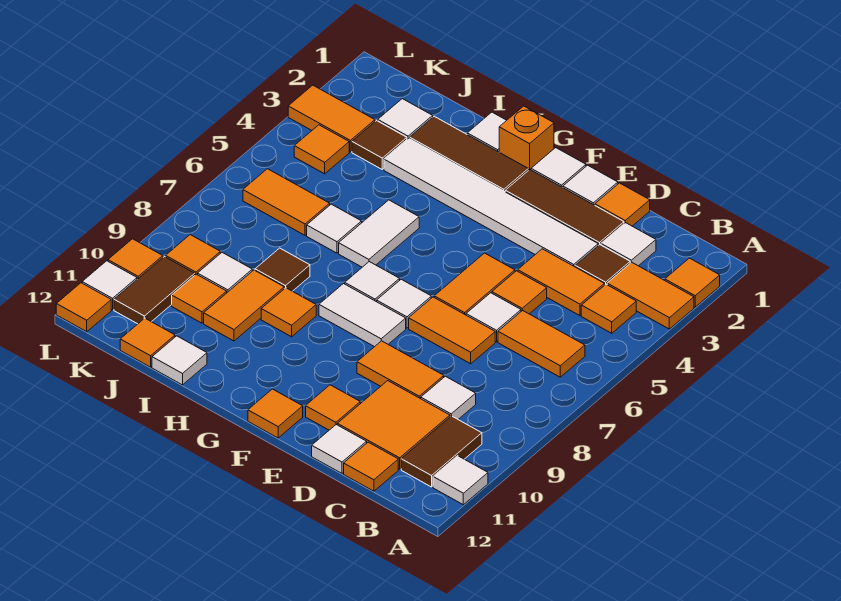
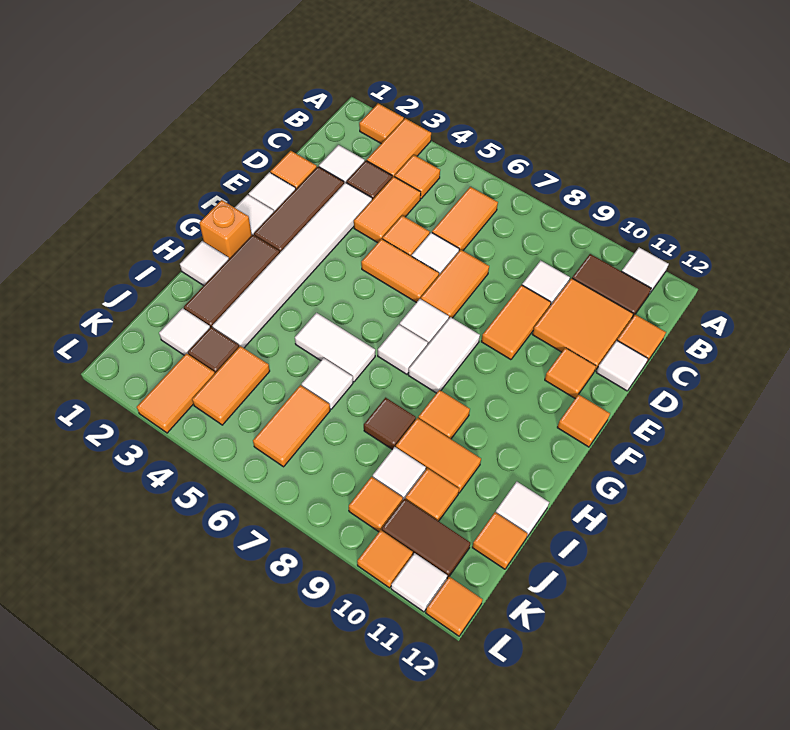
orange tile K4 level 1 -> orange tile J4:K4 level 1

